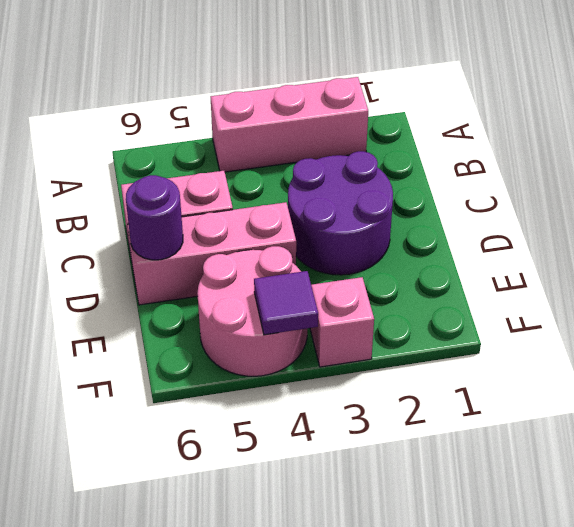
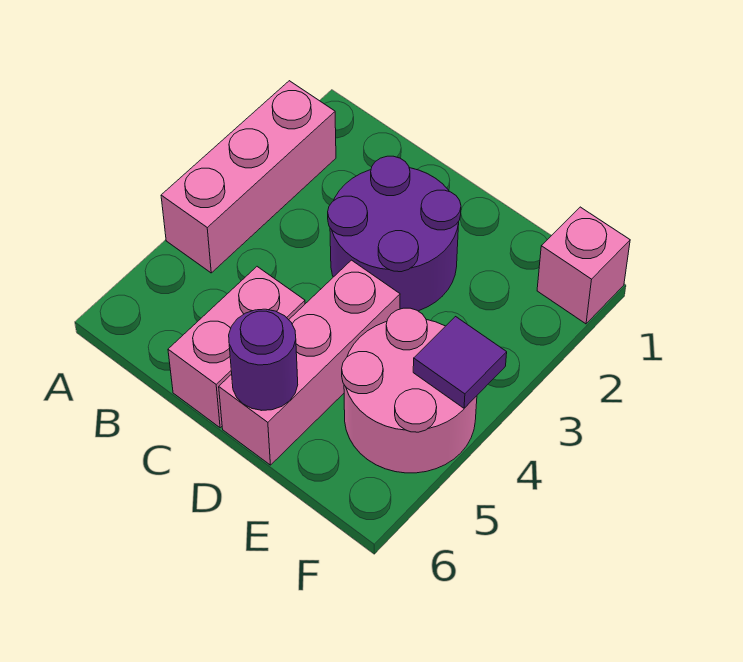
pink brick F3 level 1 -> pink brick F1 level 1

